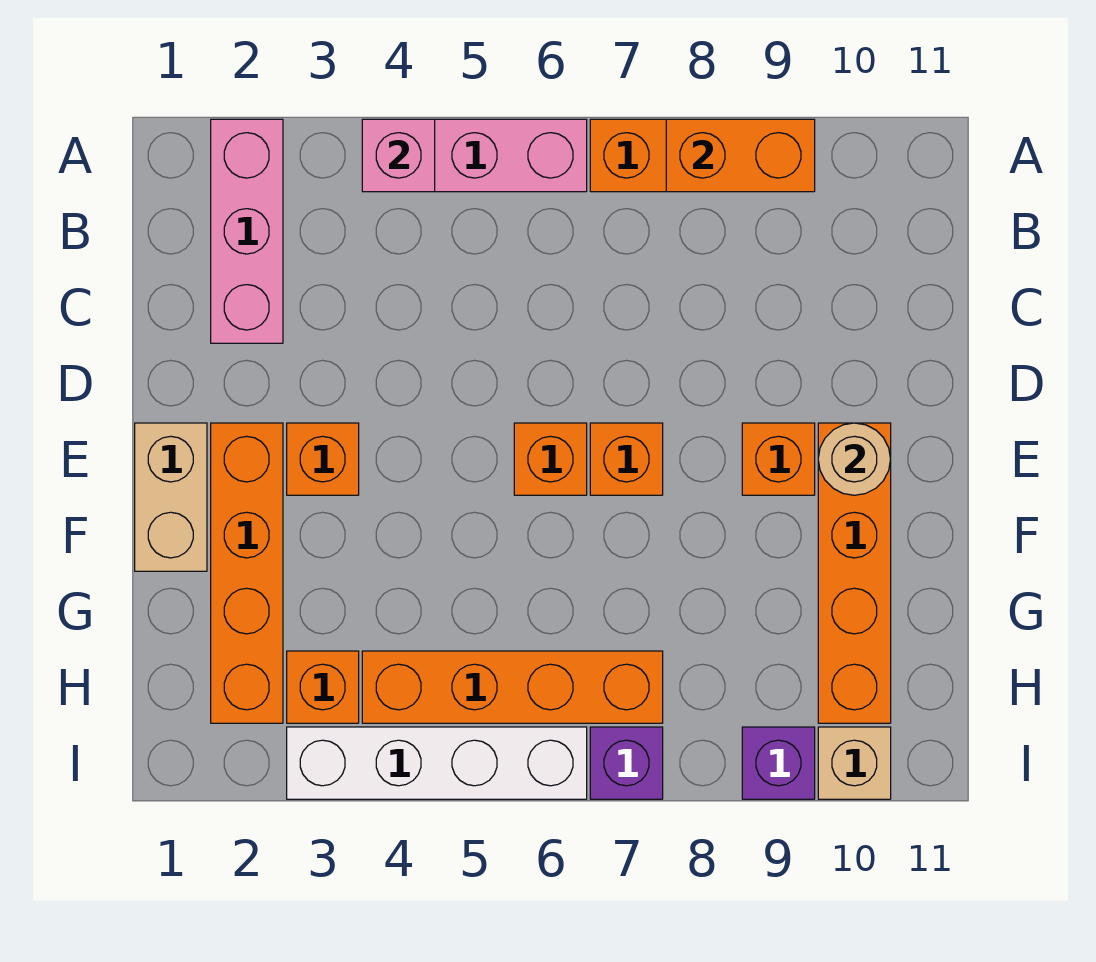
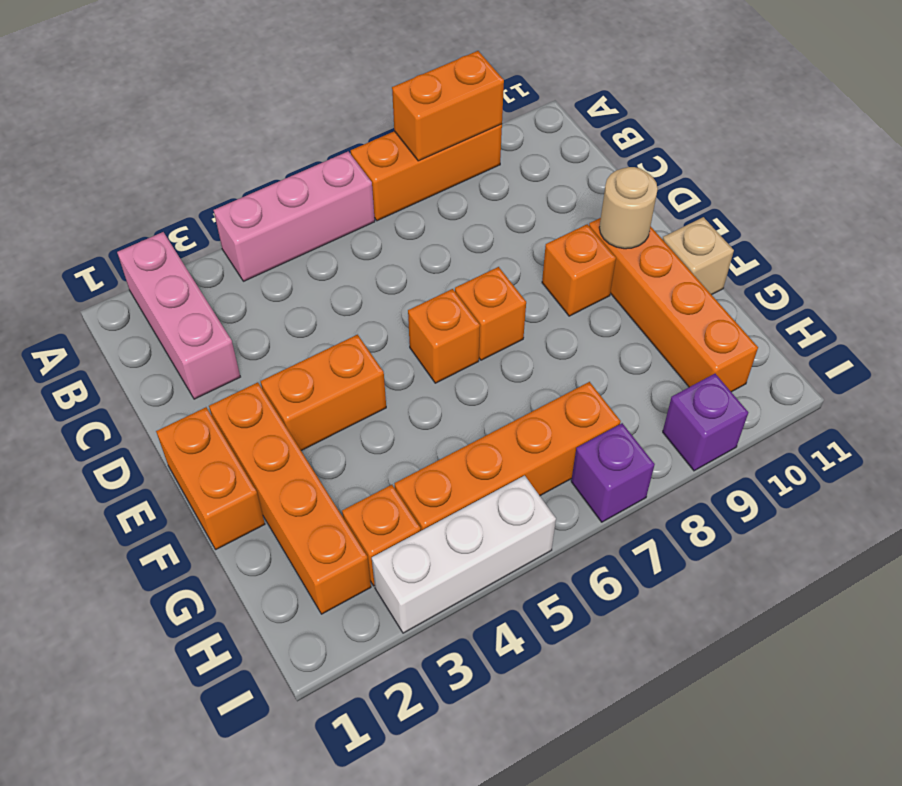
pink brick A4 level 2 -> none
tan brick E1:F1 level 1 -> orange brick E1:F1 level 1
orange brick E3 level 1 -> orange brick E3:E4 level 1
white brick I3:I6 level 1 -> white brick I3:I5 level 1
tan brick I10 level 1 -> tan brick F11 level 1

